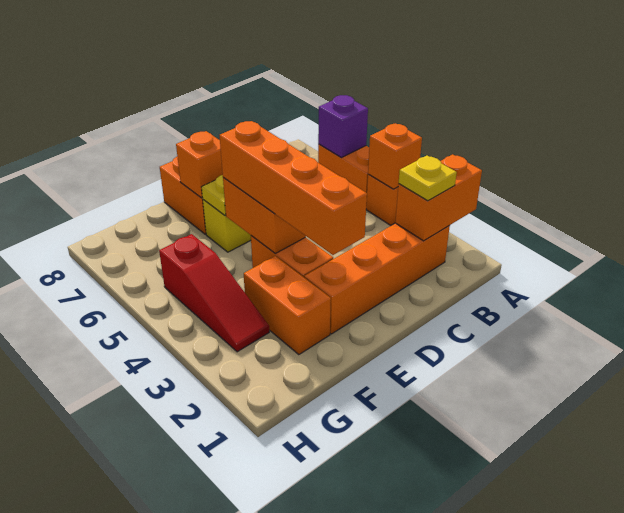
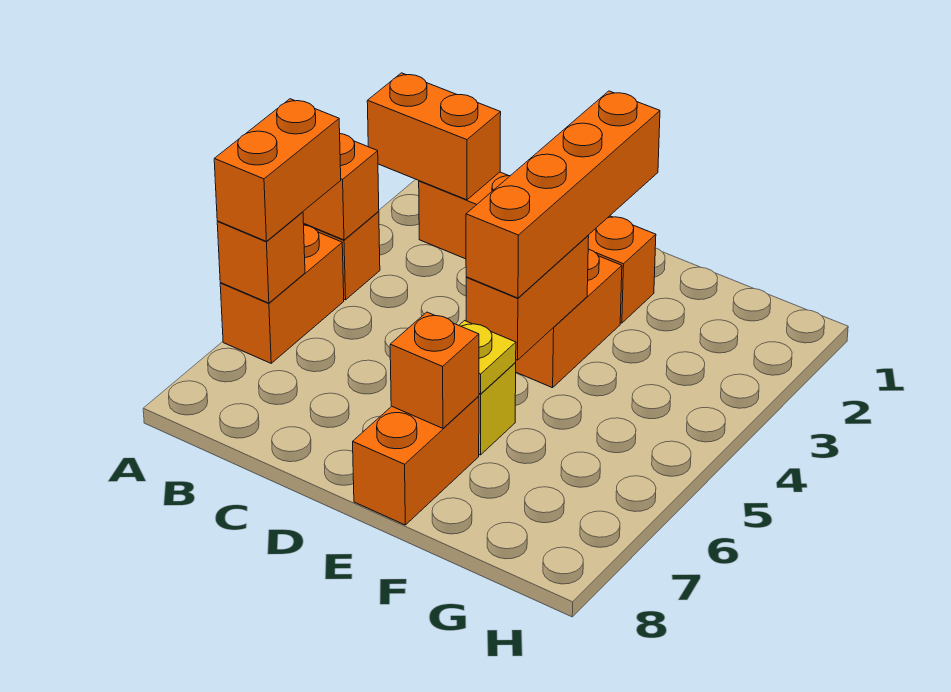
purple brick A6 level 2 -> orange brick A6 level 2
yellow plate B2 level 3 -> none
orange brick F2:F3 level 1 -> orange brick A5:A6 level 3
red slope G3:G5 level 1 top 5 -> none

